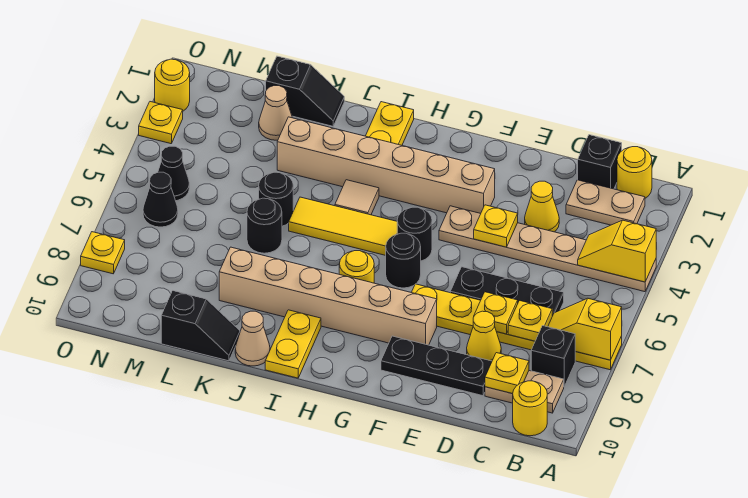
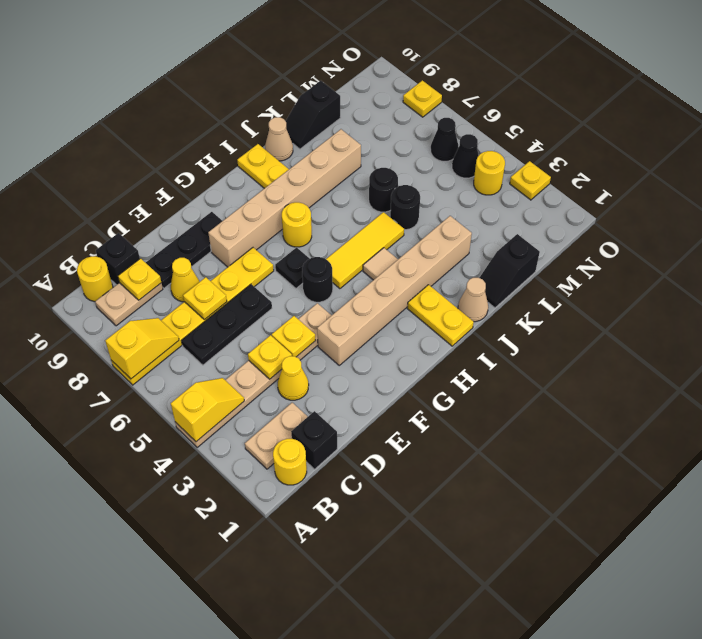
black brick B8 level 1 -> black brick C10 level 1
yellow plate C7 level 2 -> yellow plate D4 level 2
black round brick G6 level 1 -> black plate G6 level 1
tan cone L2 level 1 -> tan cone J1 level 1
yellow round brick O2 level 1 -> yellow round brick N4 level 1

